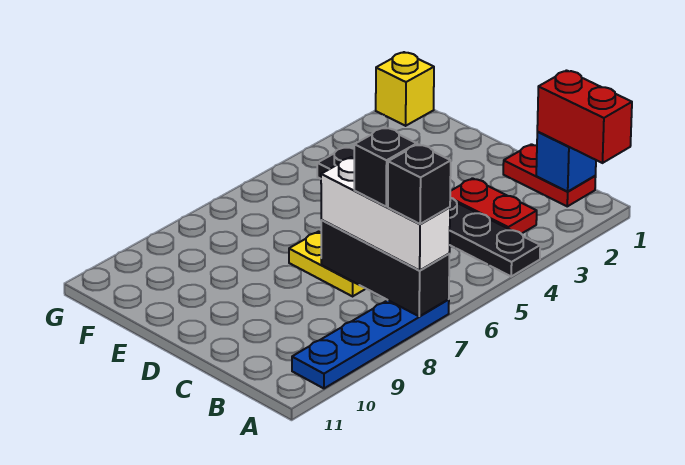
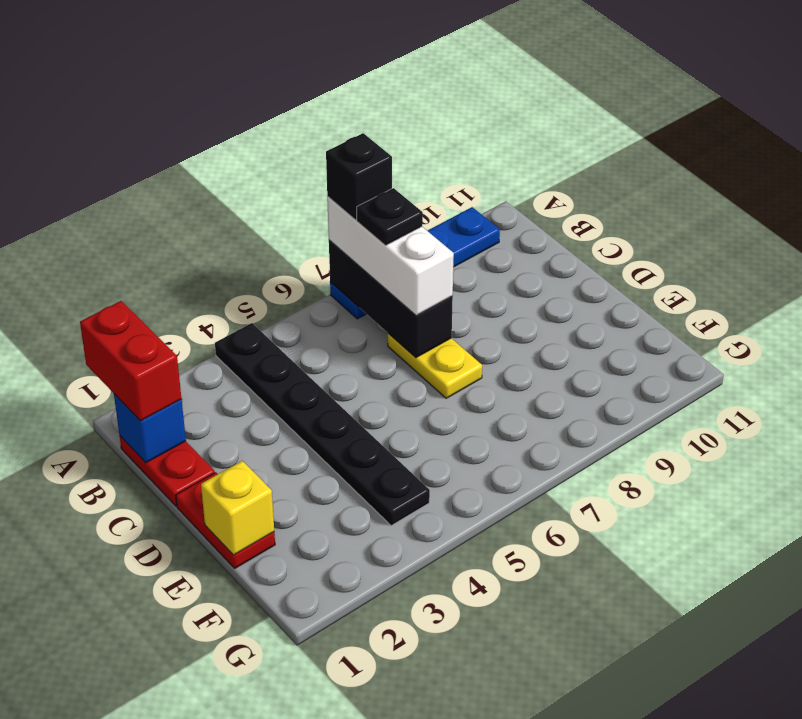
red plate B3:C3 level 1 -> red plate D1:E1 level 1
black brick B7 level 4 -> black plate B7 level 4
yellow brick G1 level 1 -> yellow brick E1 level 2

